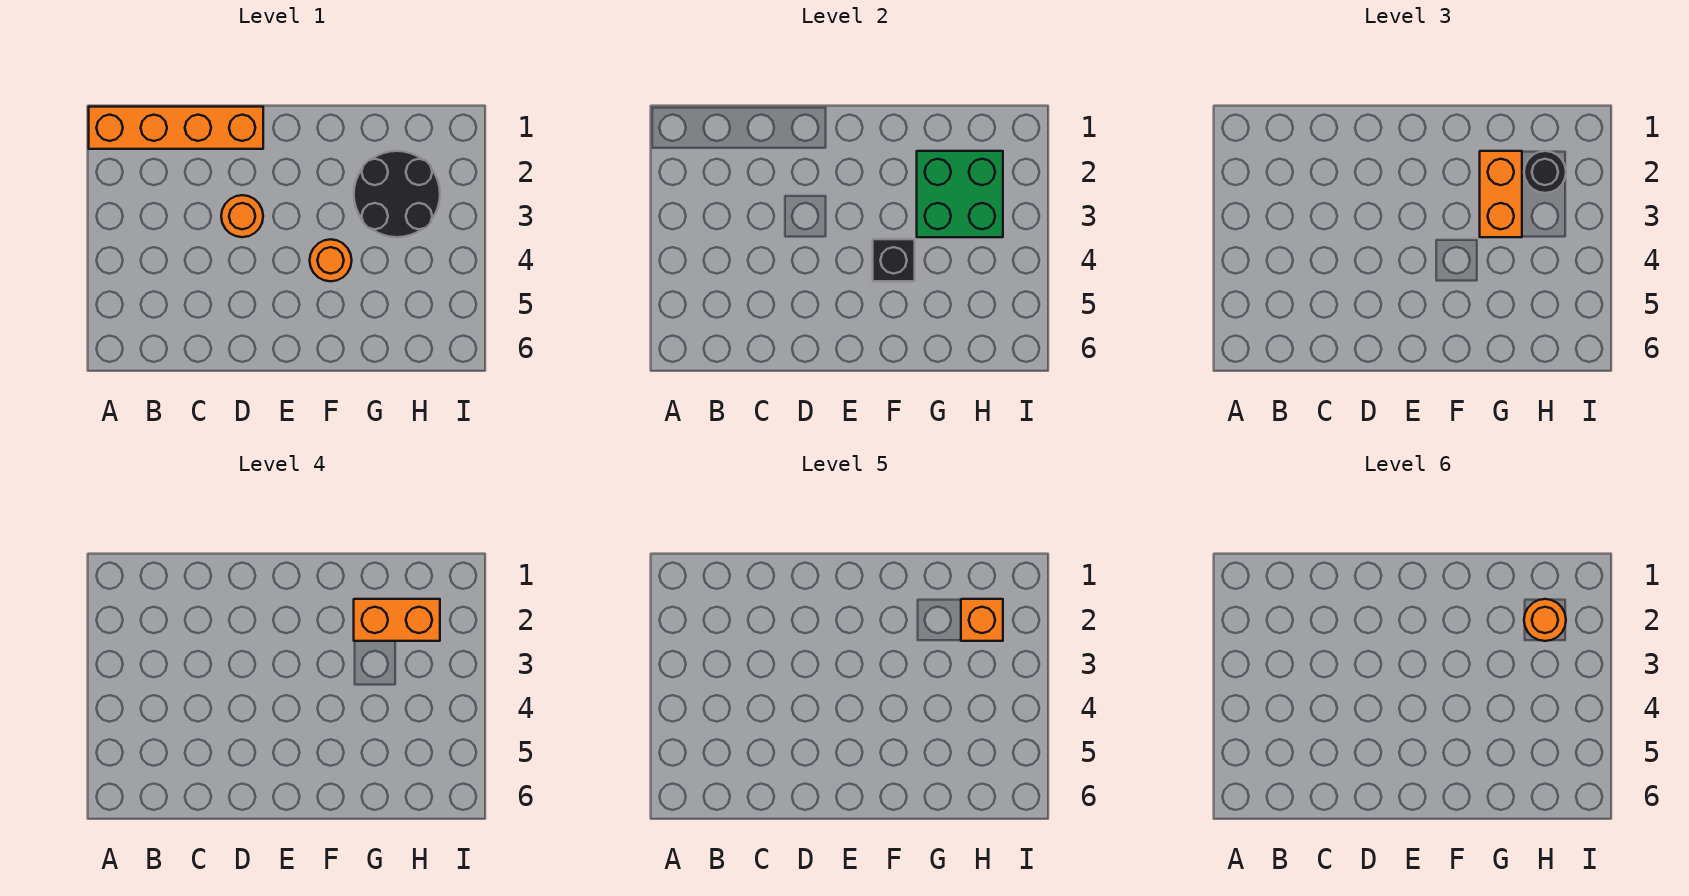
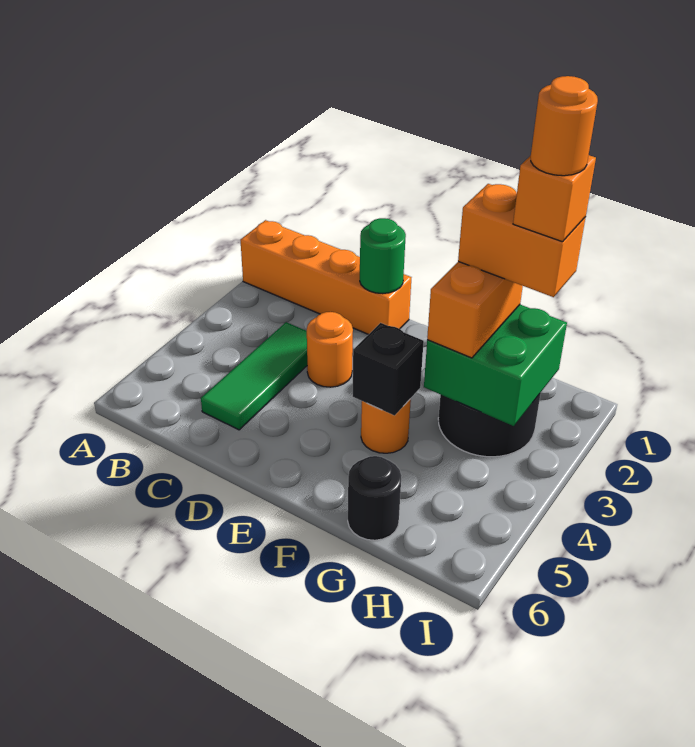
none -> green tile C3:C5 level 1
none -> green round brick D1 level 2
black round brick H2 level 3 -> black round brick G6 level 1

